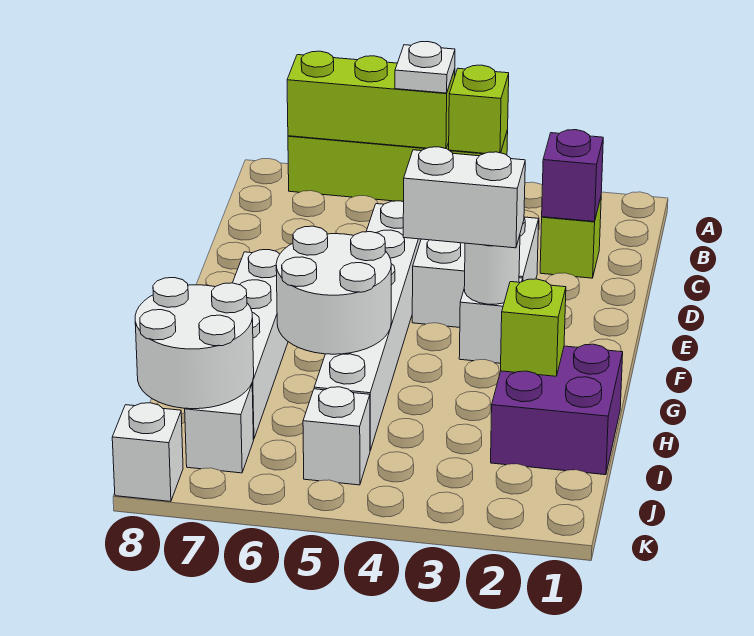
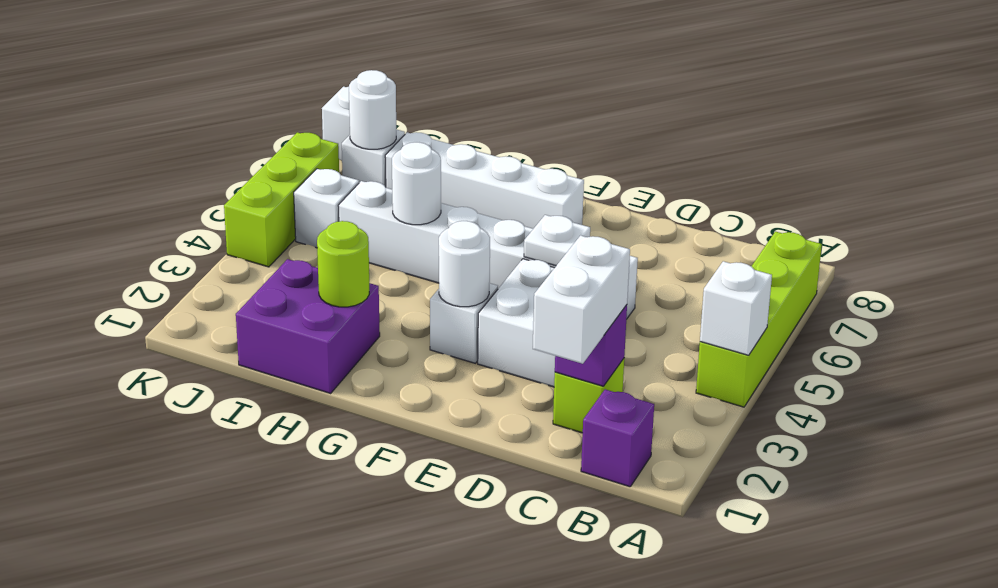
lime brick A4 level 2 -> white brick A4 level 2
lime brick A5:A7 level 2 -> lime brick K4:K6 level 1
white plate A5 level 3 -> white plate E5 level 2
none -> purple brick B1 level 1
white brick F3:F4 level 3 -> white brick C1:C2 level 3
white round brick G5:H6 level 2 -> white round brick H5 level 2
lime brick H2 level 2 -> lime round brick H2 level 2
white round brick I7:J8 level 2 -> white round brick J7 level 2

